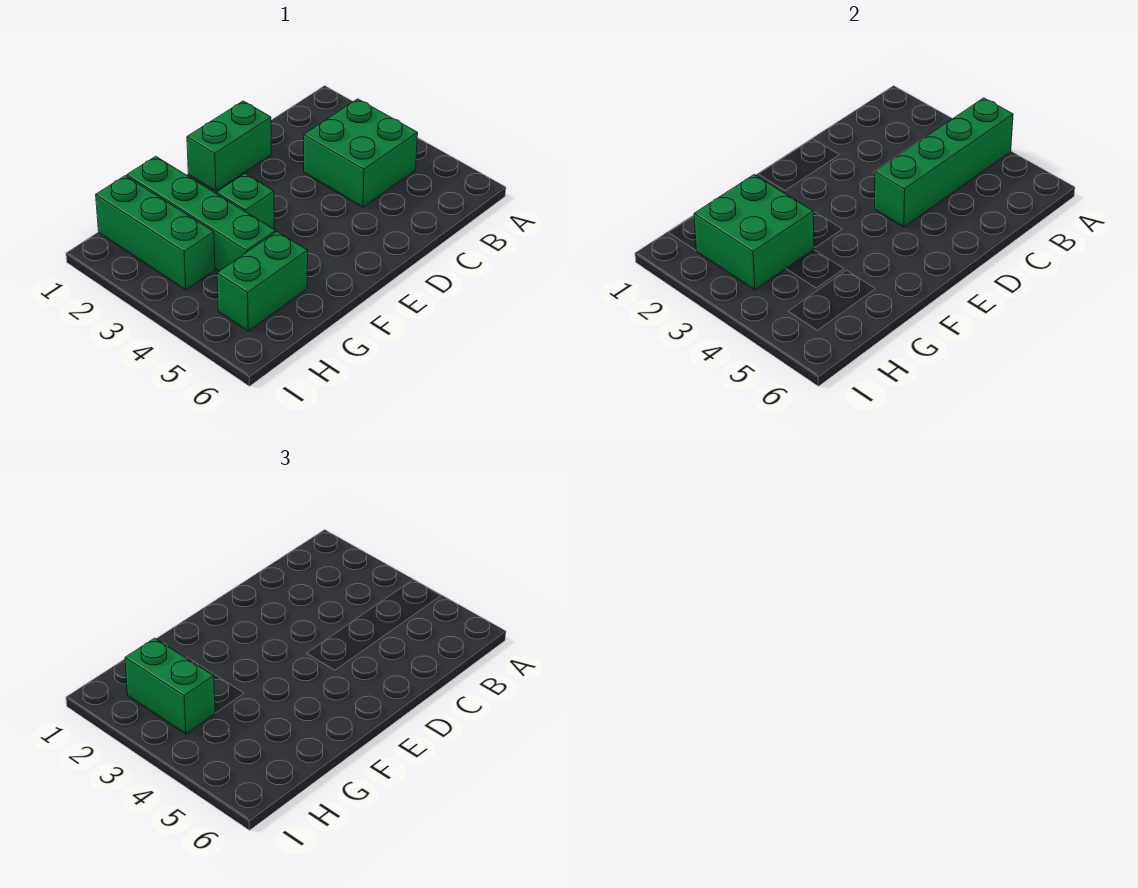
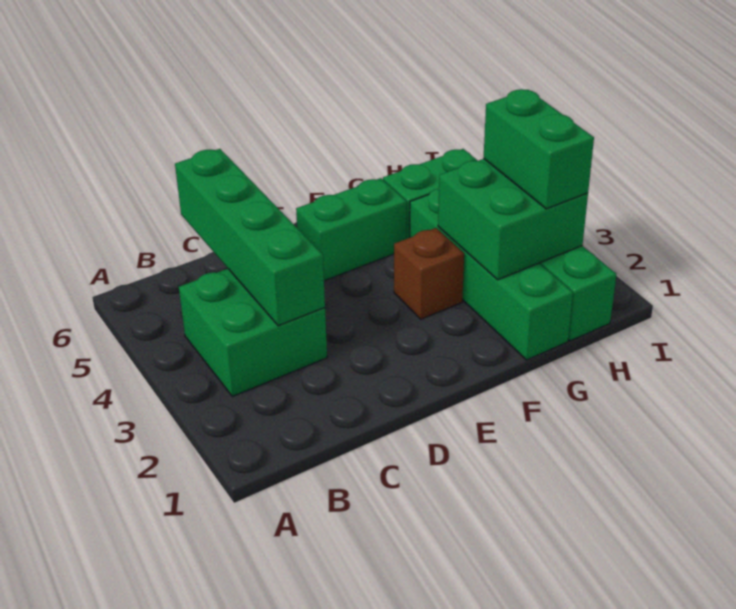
green brick A4:D4 level 2 -> green brick C3:C6 level 2
green brick D1:E1 level 1 -> green brick E5:F5 level 1
green brick F3 level 1 -> brown brick F3 level 1

